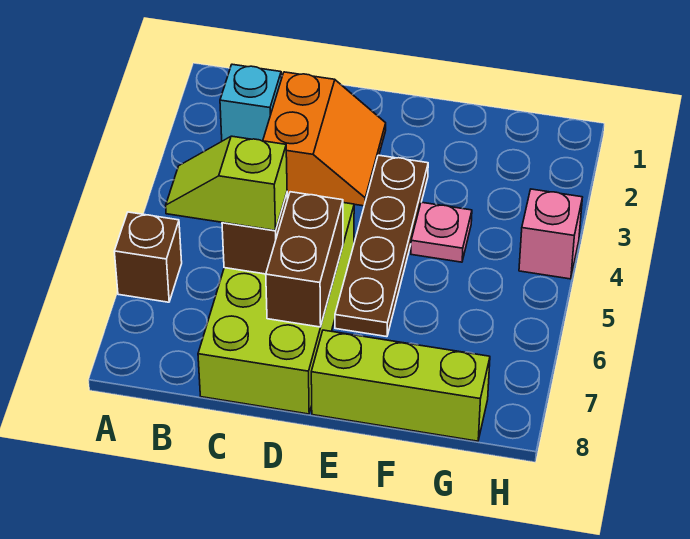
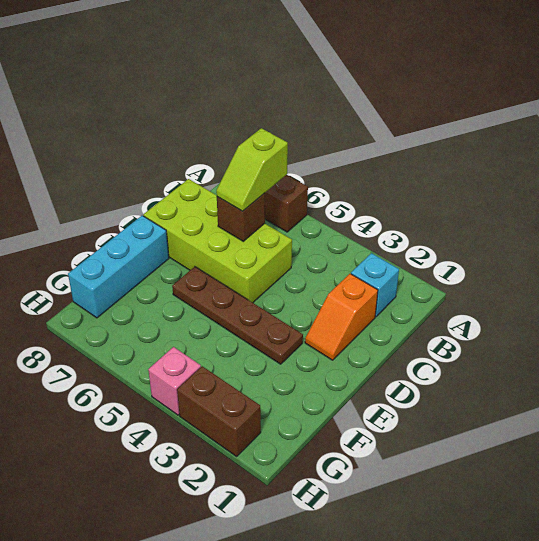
lime slope B6:C6 level 3 top C -> lime slope B6:C6 level 3 top B
orange slope C2:D3 level 1 top C -> orange slope C2:D2 level 1 top C
brown brick D6:D7 level 2 -> brown brick H2:H3 level 1
lime brick E8:G8 level 1 -> cyan brick E8:G8 level 1
pink plate F4 level 1 -> none

